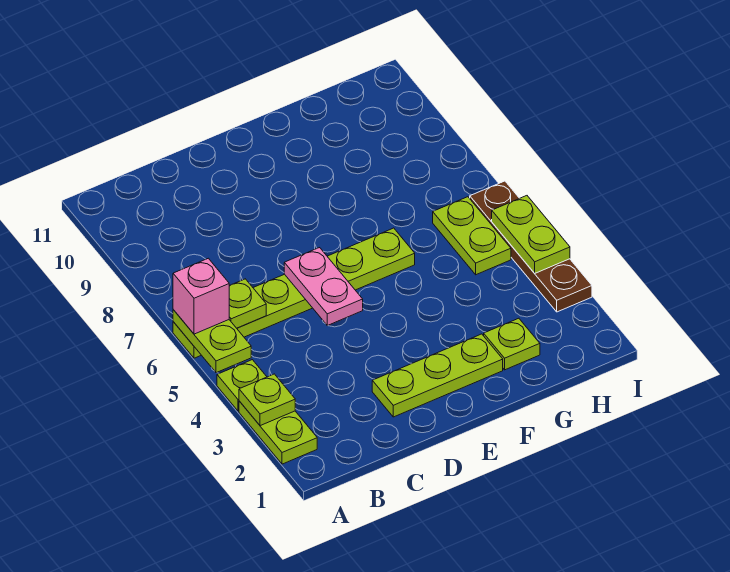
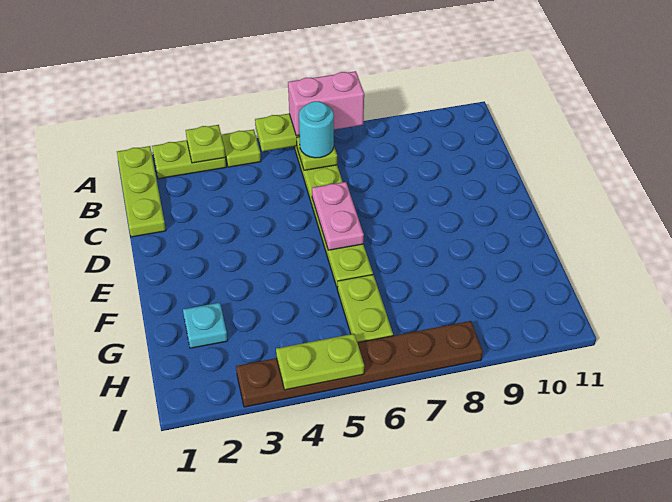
pink brick A6 level 3 -> pink brick A6:A7 level 3
none -> cyan round brick B6 level 3
lime plate D2:F2 level 1 -> lime plate A1:C1 level 1
pink plate D5:D6 level 2 -> pink plate D6:E6 level 2
lime plate G2 level 1 -> cyan plate G2 level 1
lime plate H5:H6 level 1 -> lime plate G6:H6 level 1
brown plate I3:I6 level 1 -> brown plate I3:I8 level 1

